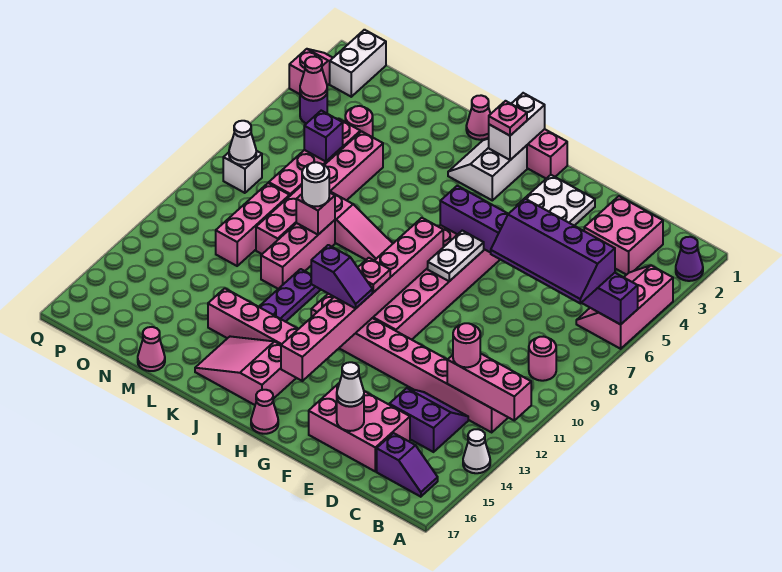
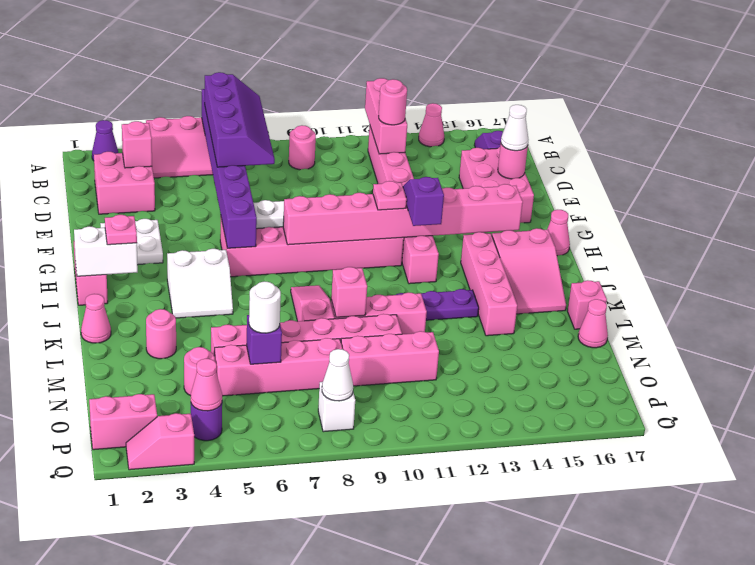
white cone A14 level 1 -> pink cone A14 level 1
none -> pink brick C3 level 2
purple slope C13:D14 level 1 top 14 -> none
white slope I2:J3 level 1 top I -> white slope I4:J5 level 1 top I
none -> pink round brick L3 level 1
white round brick L9 level 3 -> white round brick N6 level 3
none -> pink brick L17 level 1
white brick P1:P2 level 1 -> pink brick P1:P2 level 1

